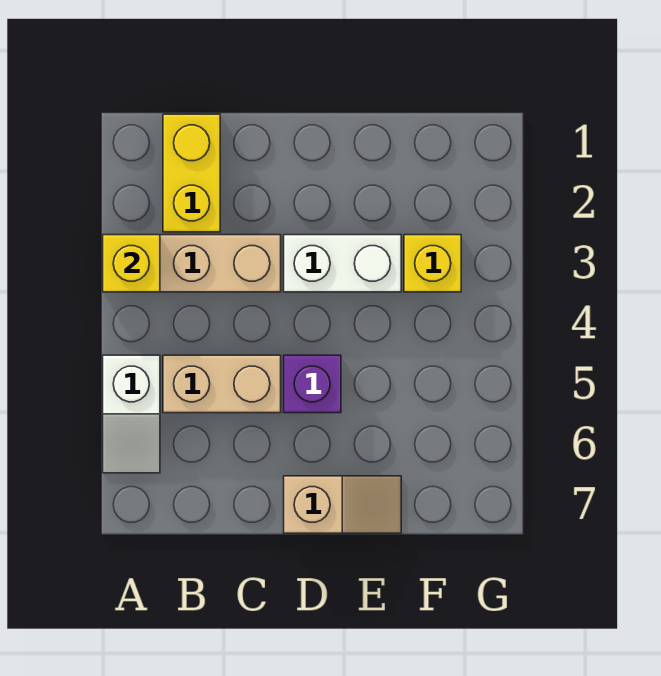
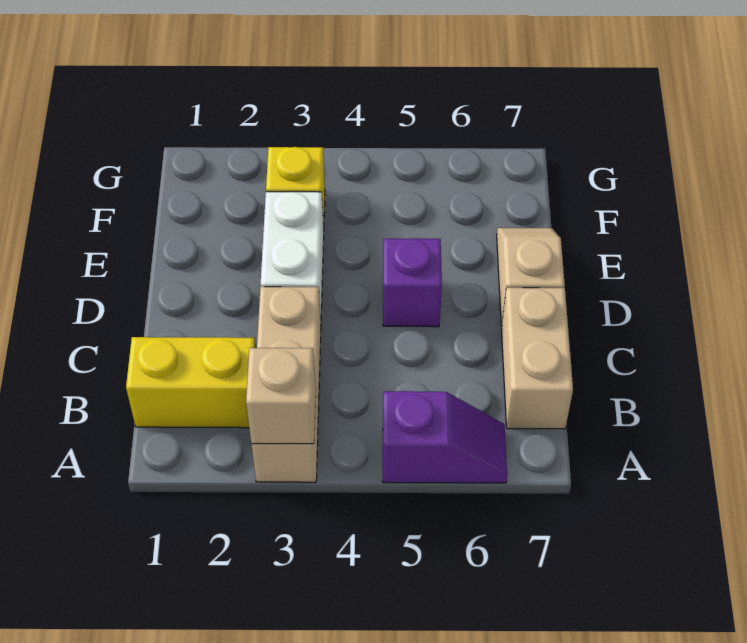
yellow brick A3 level 2 -> tan brick A3 level 2
white slope A5:A6 level 1 top 5 -> purple slope A5:A6 level 1 top 5
tan brick B5:C5 level 1 -> tan brick B7:C7 level 1

